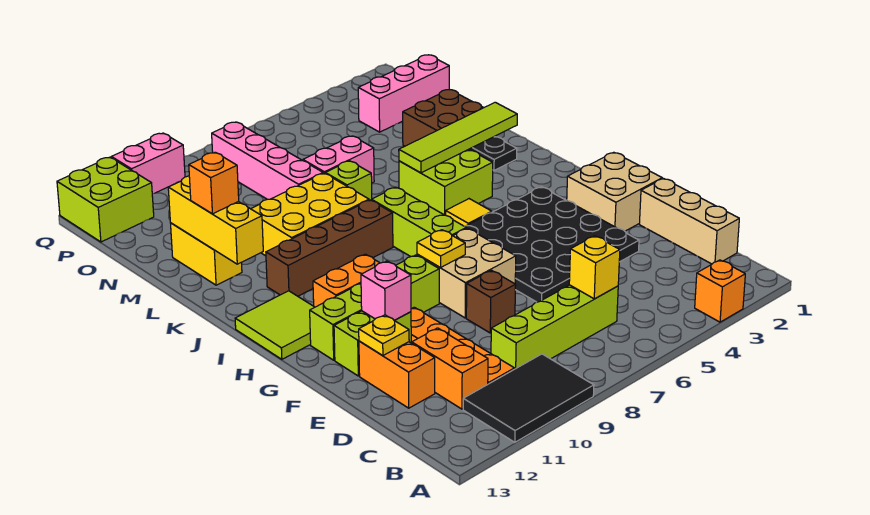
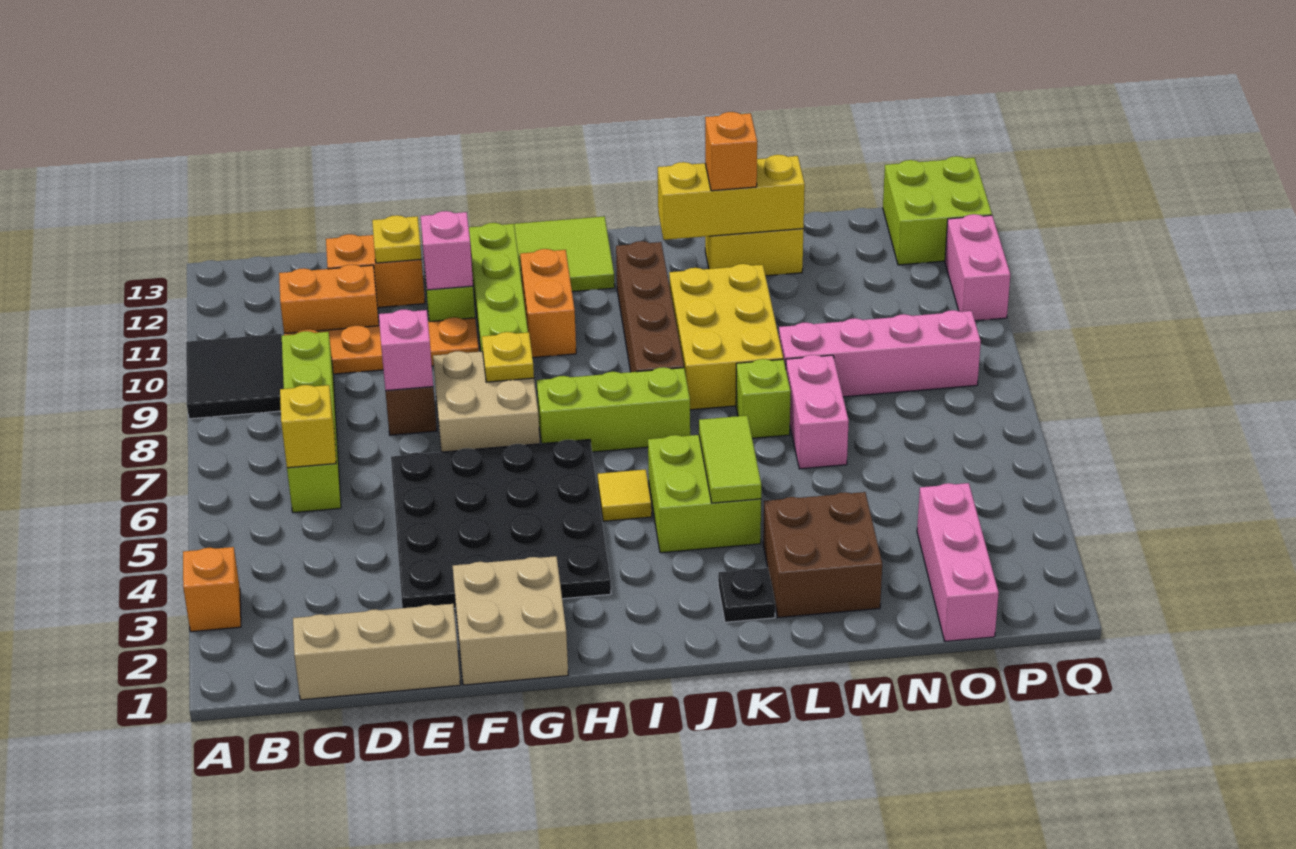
black tile A9:B11 level 1 -> black tile A9:B10 level 1
none -> pink brick E8 level 2
lime tile K2:K5 level 2 -> lime tile K4:K5 level 2

